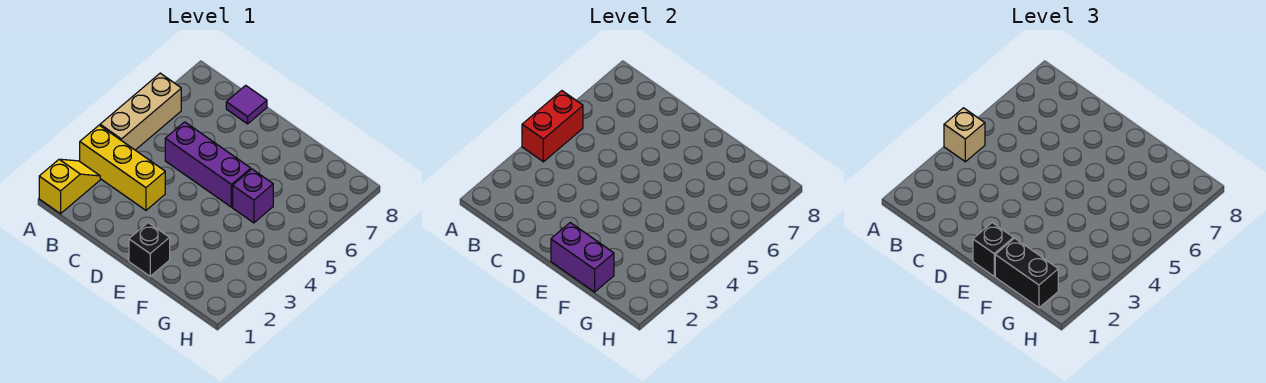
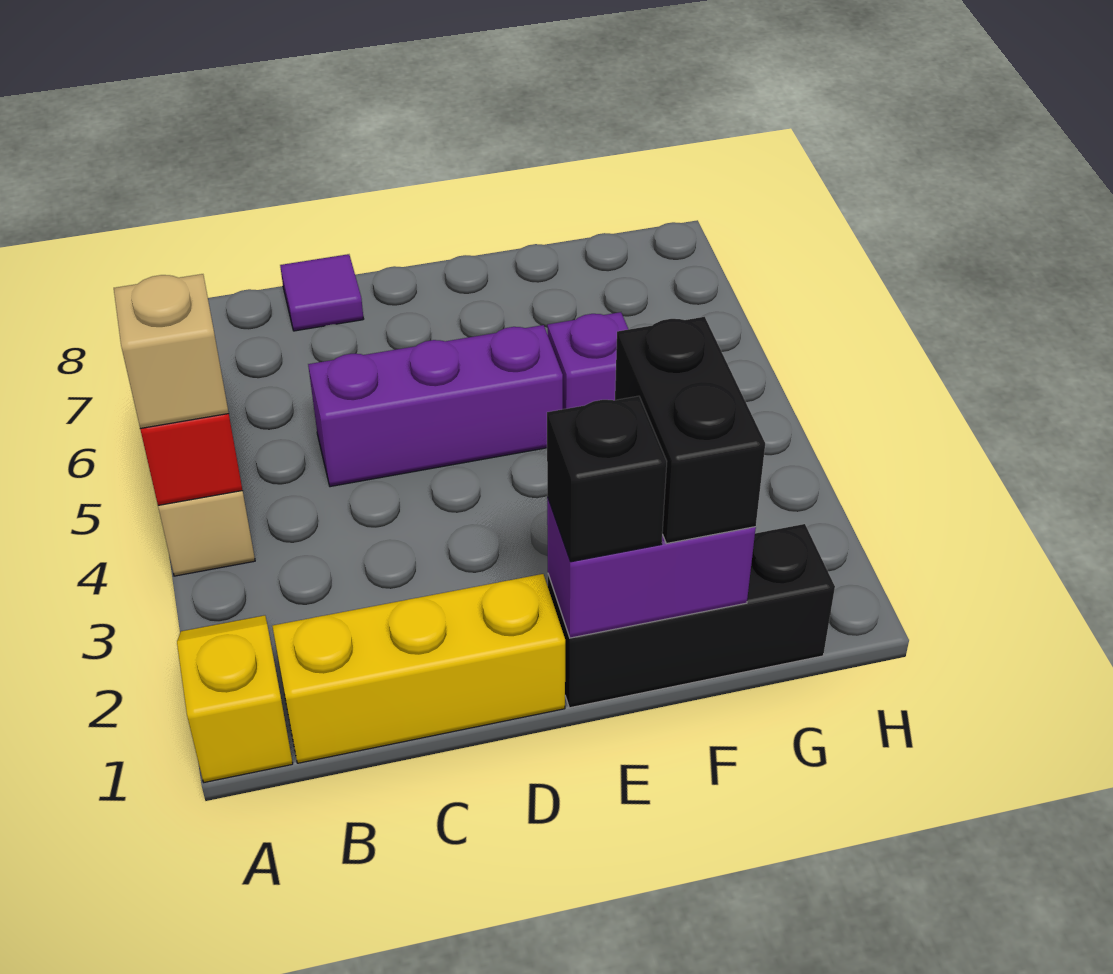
yellow brick A3:C3 level 1 -> yellow brick B1:D1 level 1
black brick E1 level 1 -> black brick E1:G1 level 1
black brick F1:G1 level 3 -> black brick F1:F2 level 3

